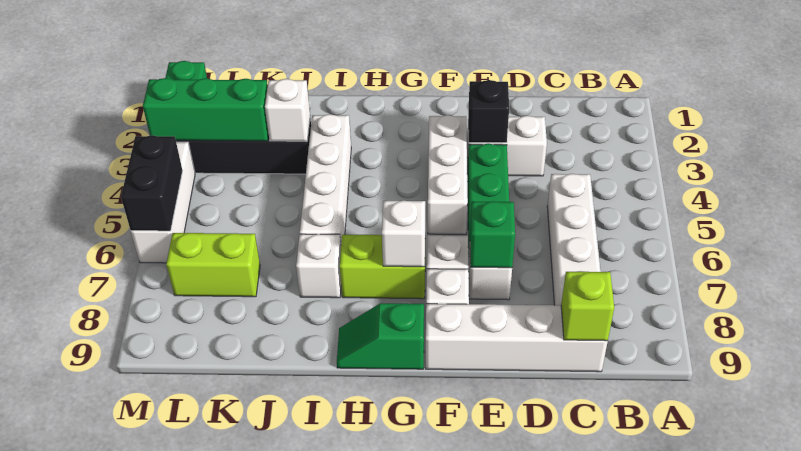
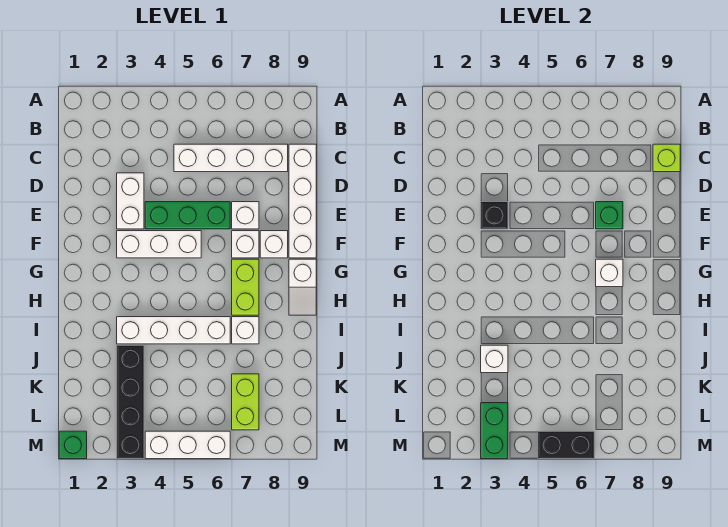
green slope G9:H9 level 1 top G -> white slope G9:H9 level 1 top G
green brick K3:M3 level 2 -> green brick L3:M3 level 2

